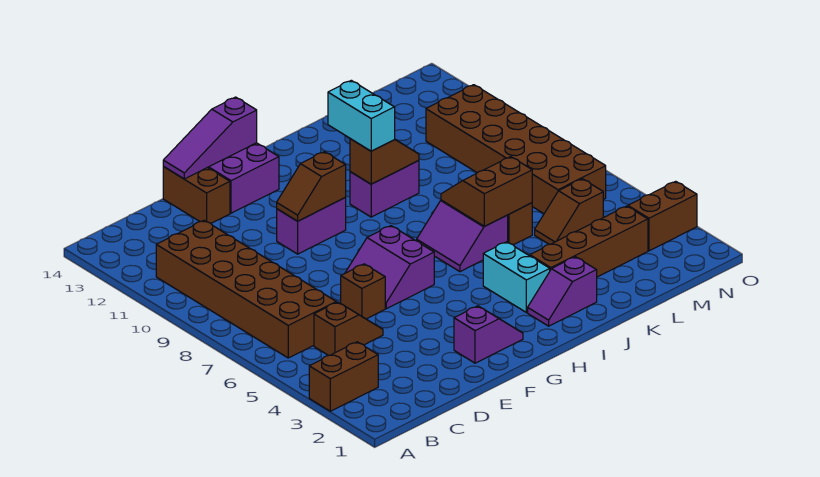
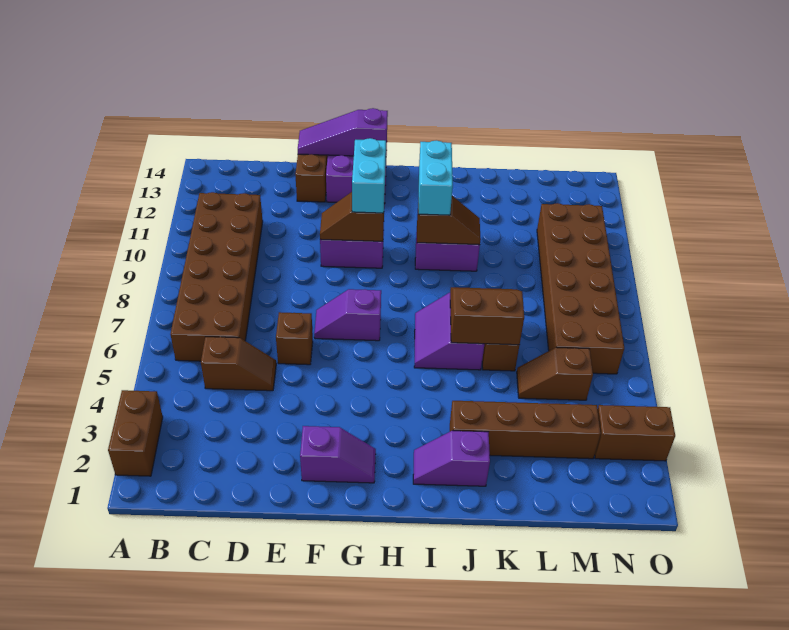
brown brick A3:B3 level 1 -> brown brick A2:A3 level 1
purple slope F6:G7 level 1 top G -> purple slope F7:G7 level 1 top G
cyan brick I3:I4 level 1 -> cyan brick G10:G11 level 3

